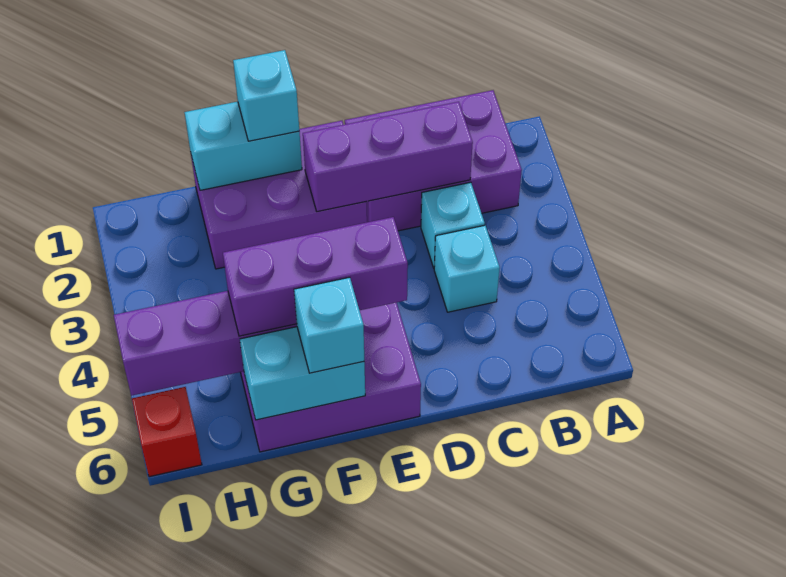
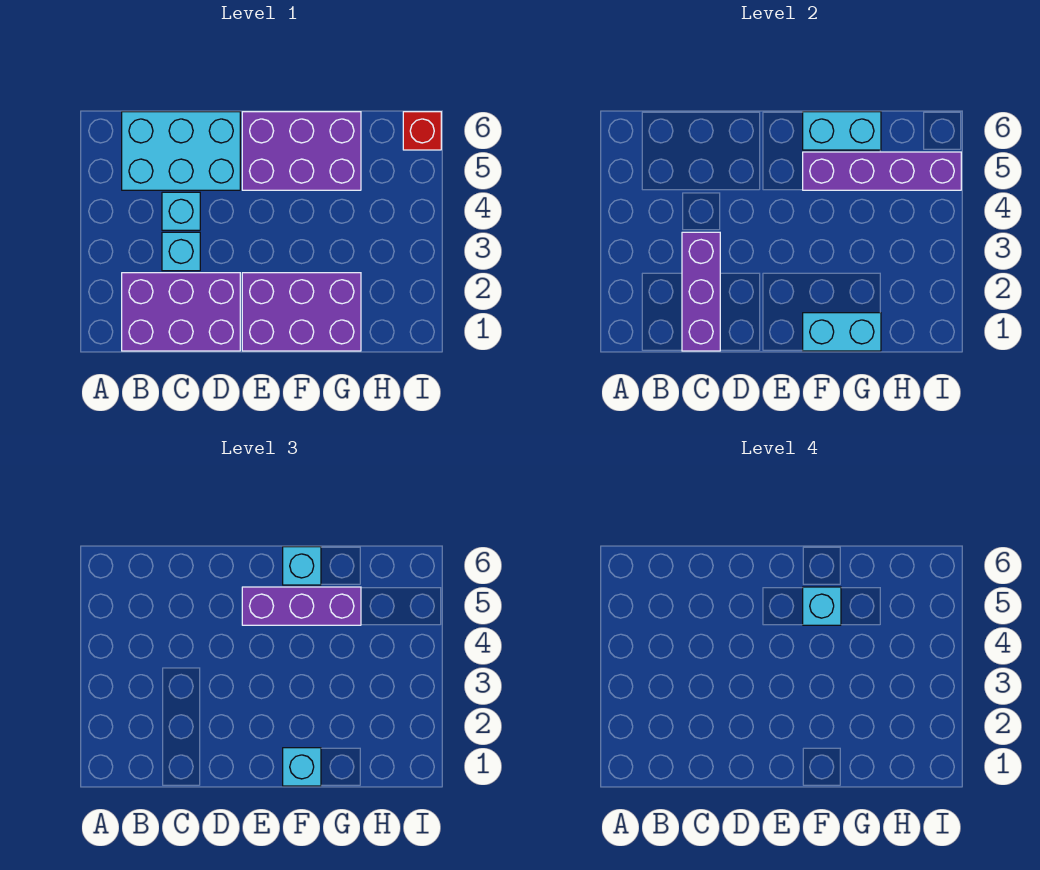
none -> cyan brick B5:D6 level 1
purple brick C2:E2 level 2 -> purple brick C1:C3 level 2
none -> cyan brick F5 level 4

